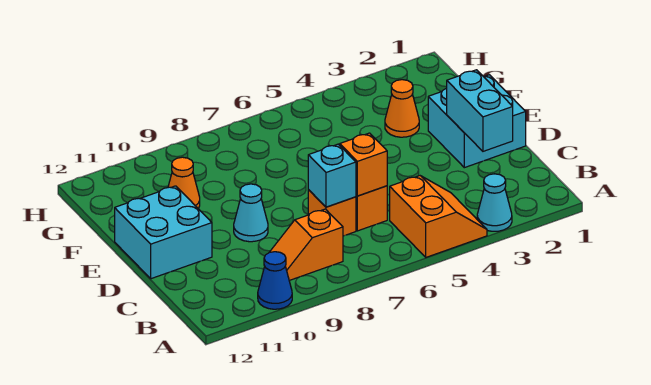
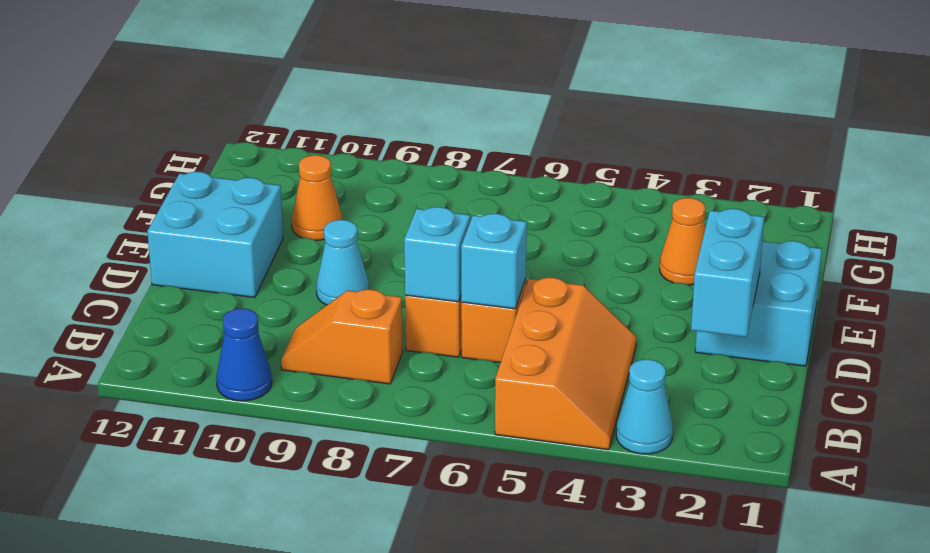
orange slope A4:B5 level 1 top 5 -> orange slope A4:C5 level 1 top 5
orange brick C6 level 2 -> cyan brick C6 level 2

